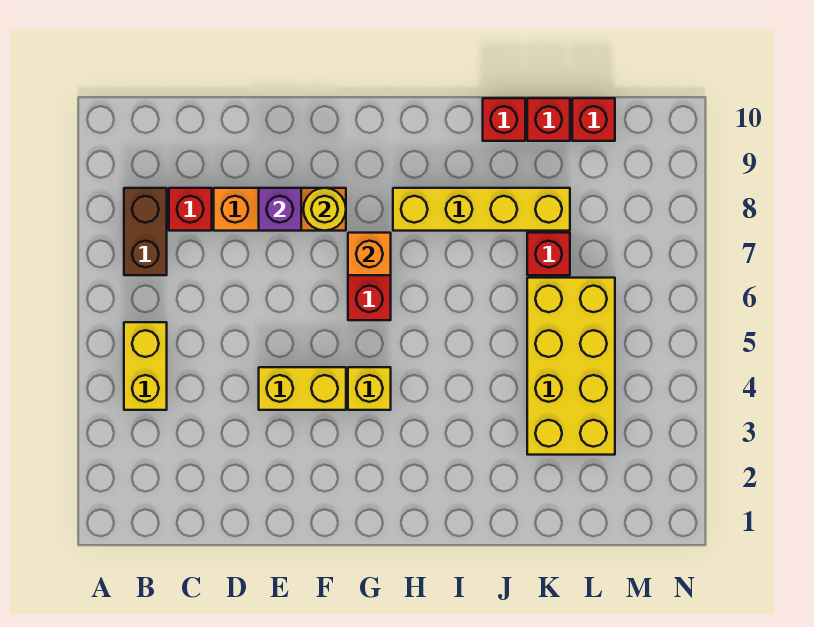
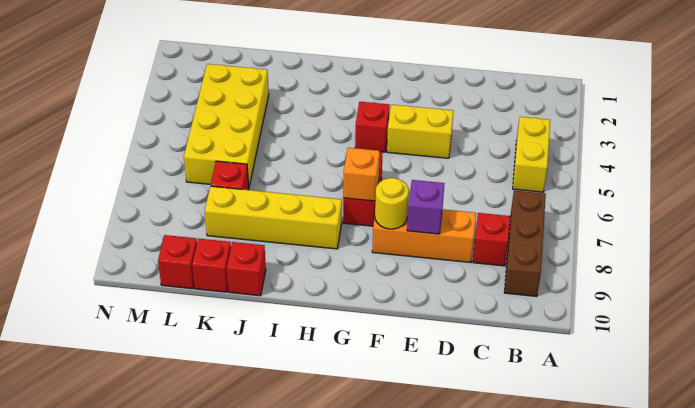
brown brick B7:B8 level 1 -> brown brick B7:B9 level 1
yellow brick G4 level 1 -> red brick G4 level 1

